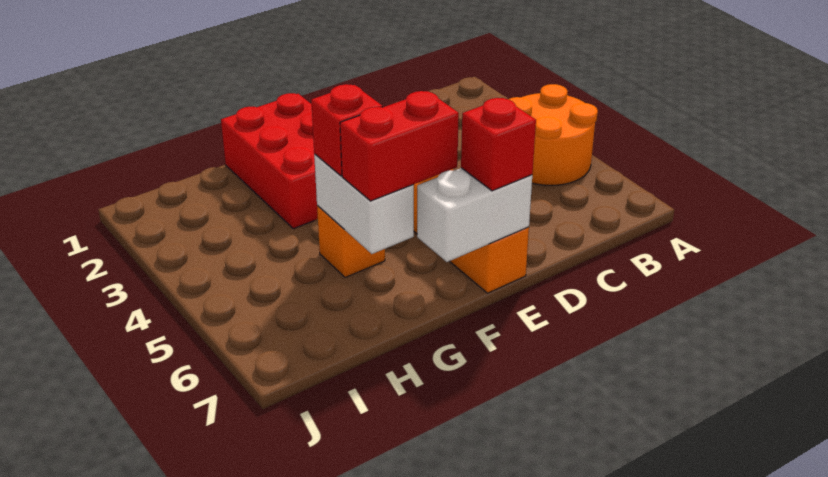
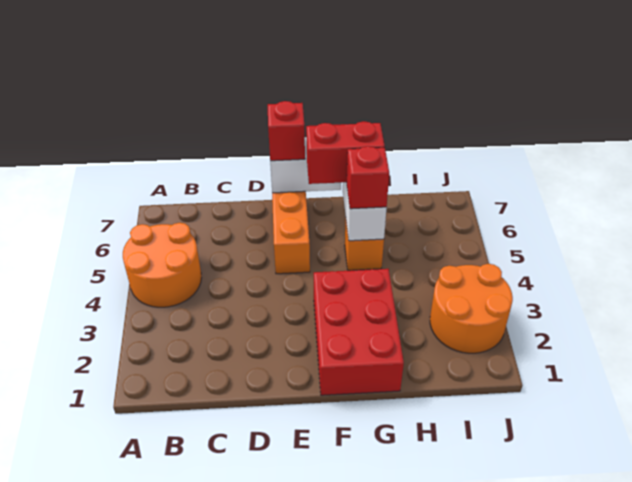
none -> orange round brick I2:J3 level 1

